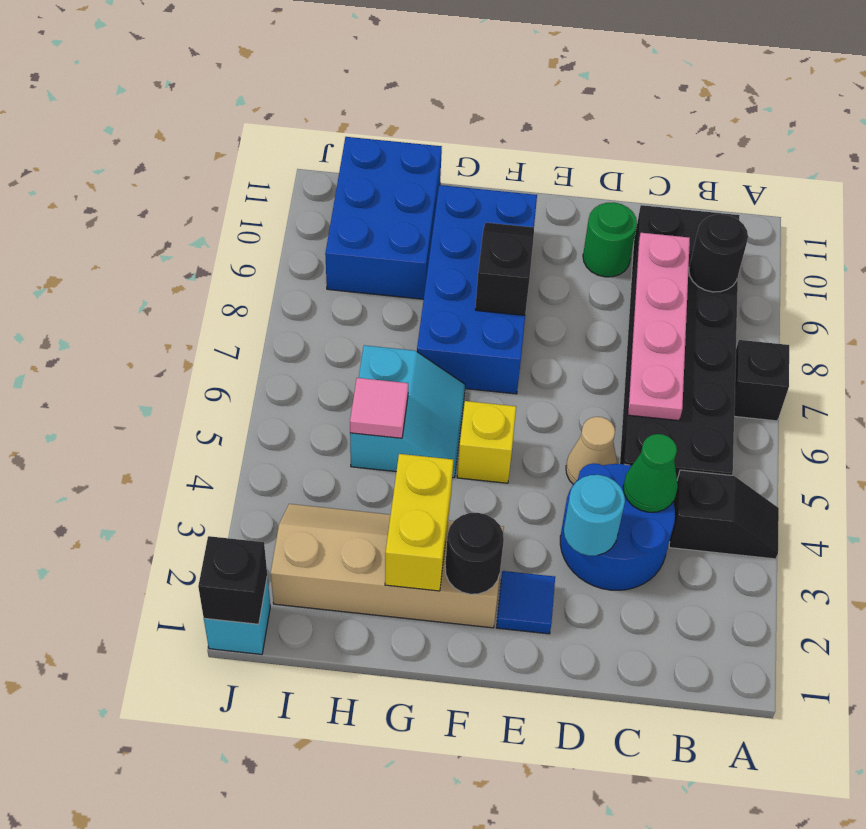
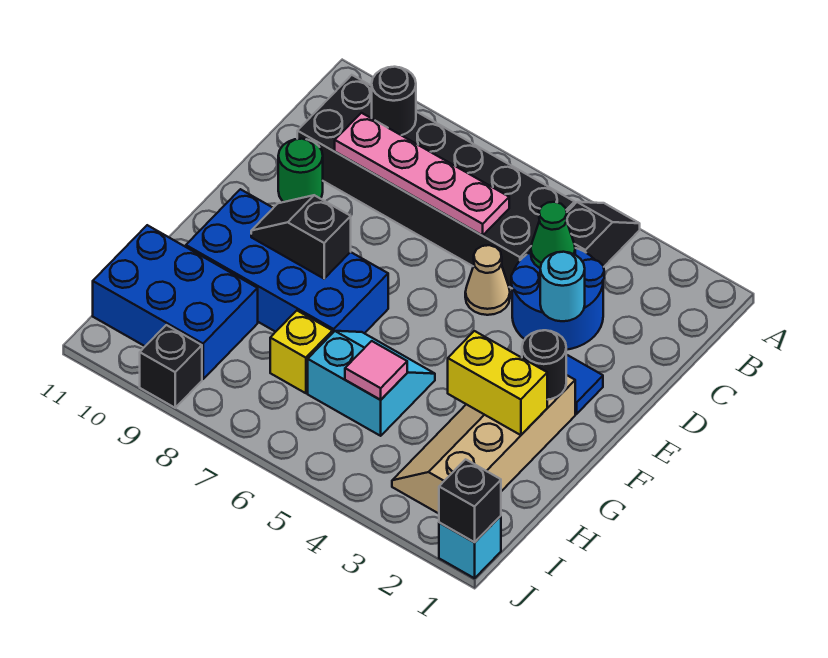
black brick A7 level 1 -> black brick J9 level 1
yellow brick F5 level 1 -> yellow brick H7 level 1

